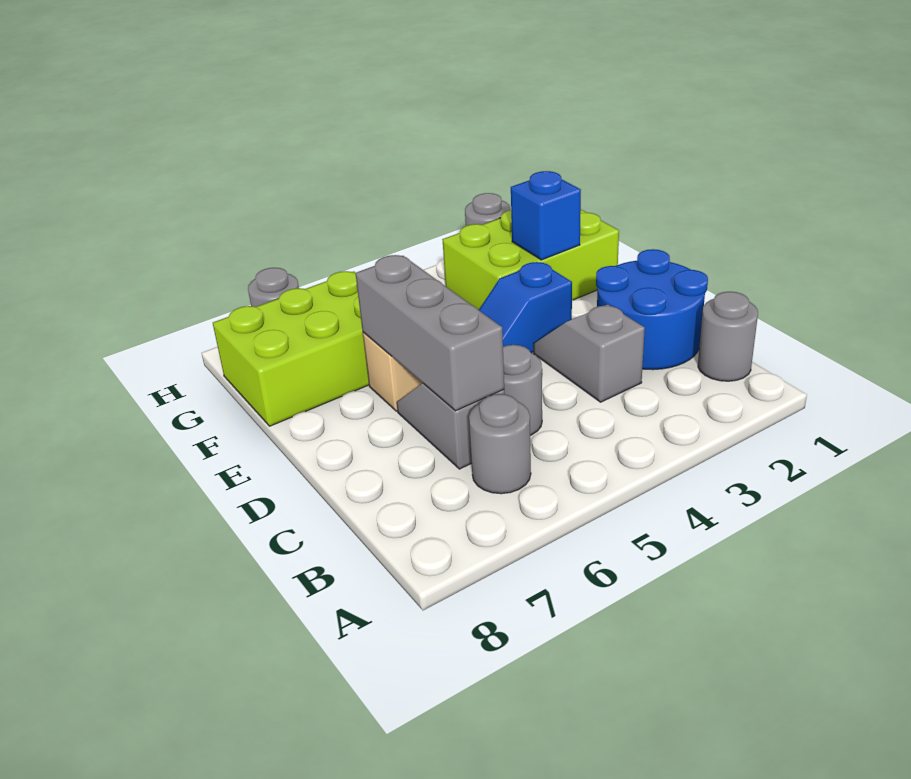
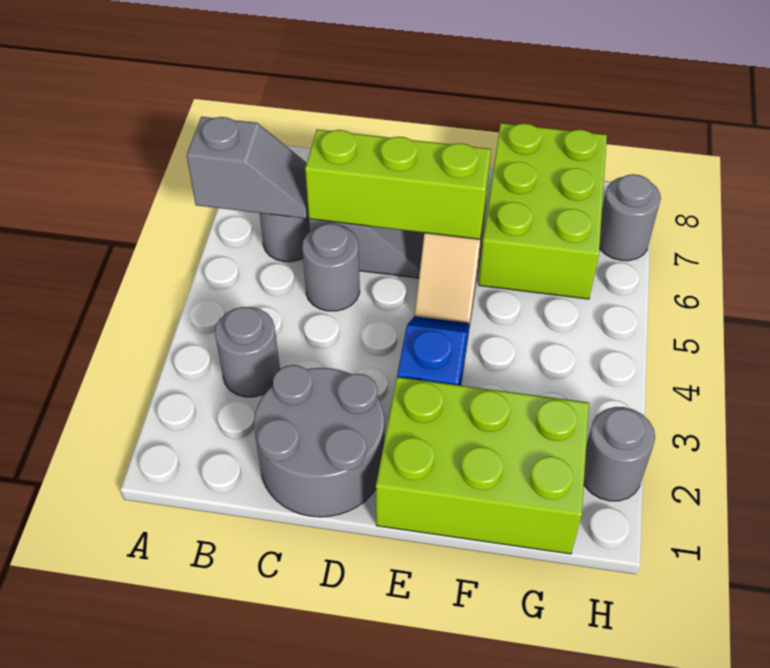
grey round brick B1 level 1 -> grey round brick B3 level 1
blue round brick C1:D2 level 1 -> grey round brick C1:D2 level 1
grey slope C3:D3 level 1 top C -> grey slope A6:B6 level 2 top A
grey brick C6:E6 level 2 -> lime brick C6:E6 level 2
lime brick F1:G3 level 1 -> lime brick E1:G2 level 1
blue brick F2 level 2 -> none

